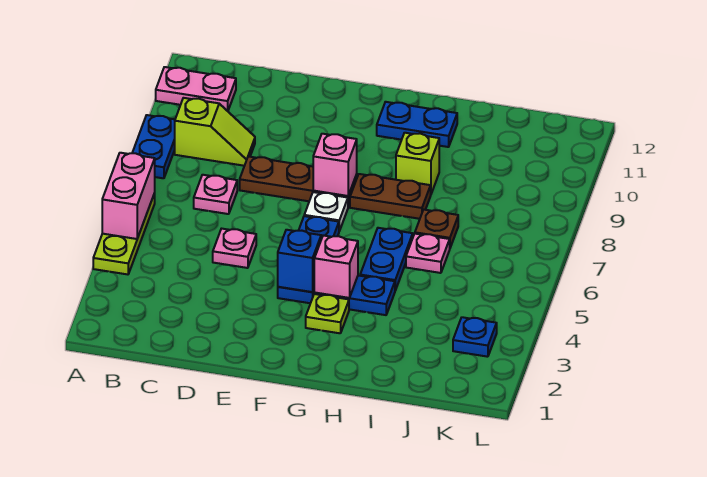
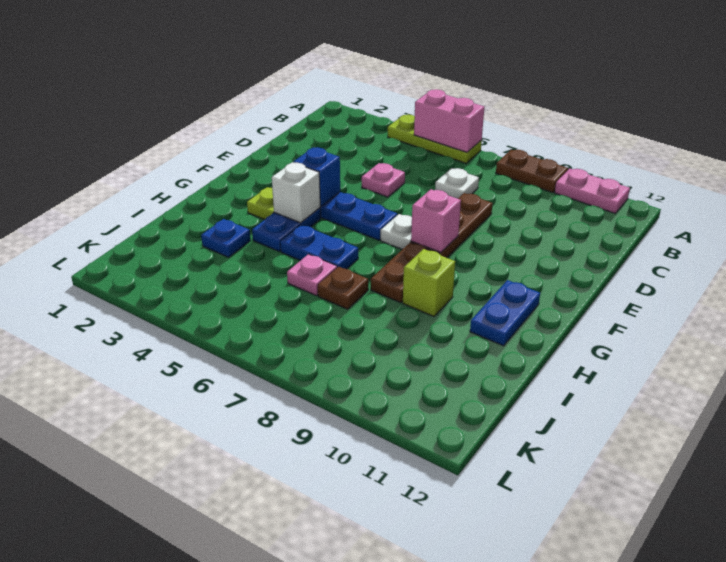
blue plate A8:A9 level 1 -> brown plate A8:A9 level 1
pink plate A11:B11 level 1 -> pink plate A10:A11 level 1
lime slope B9:C9 level 1 top B -> none
pink plate C7 level 1 -> white plate C7 level 1
pink brick G4 level 2 -> white brick G4 level 2
blue plate K3 level 1 -> blue plate I3 level 1

